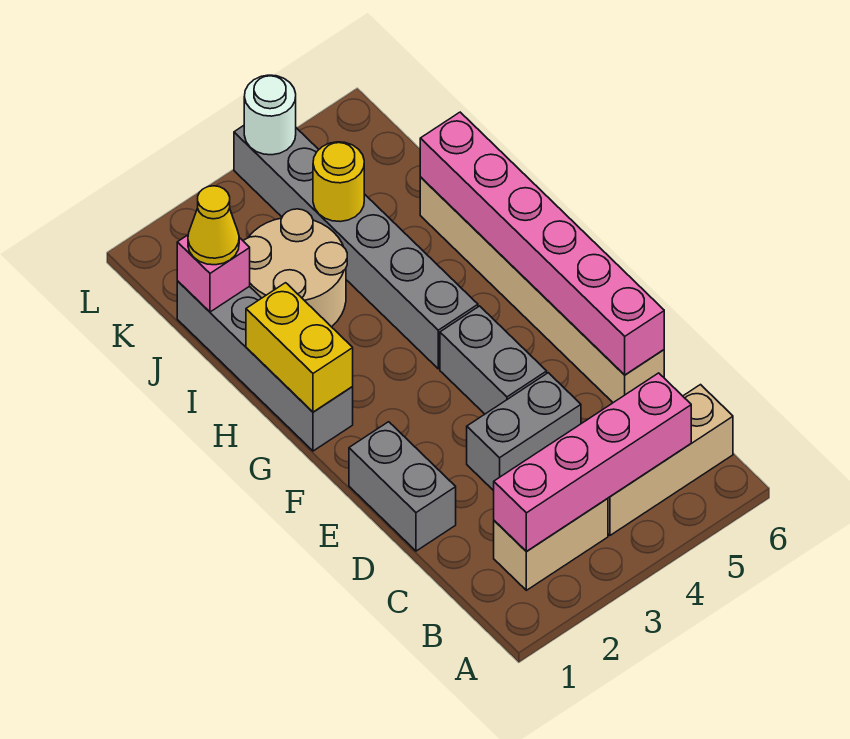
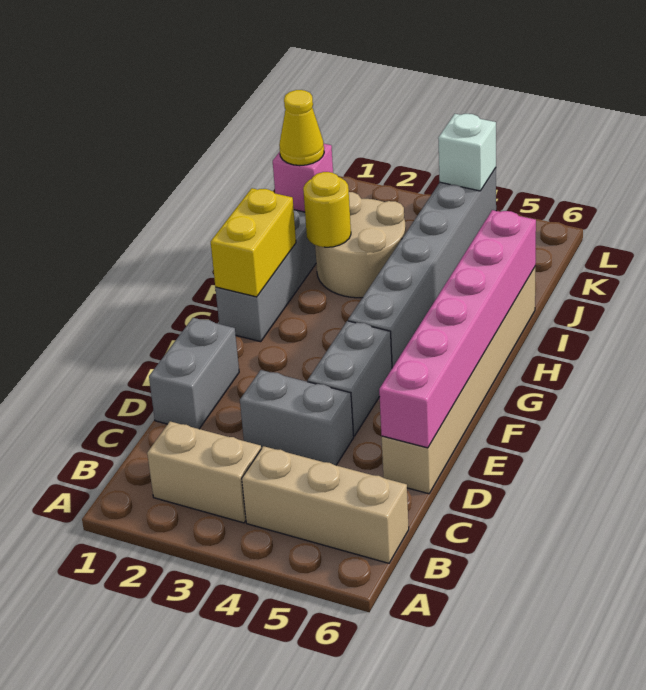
pink brick B2:B5 level 2 -> none
yellow round brick J4 level 2 -> yellow round brick I2 level 2
white round brick L4 level 2 -> white brick L4 level 2

